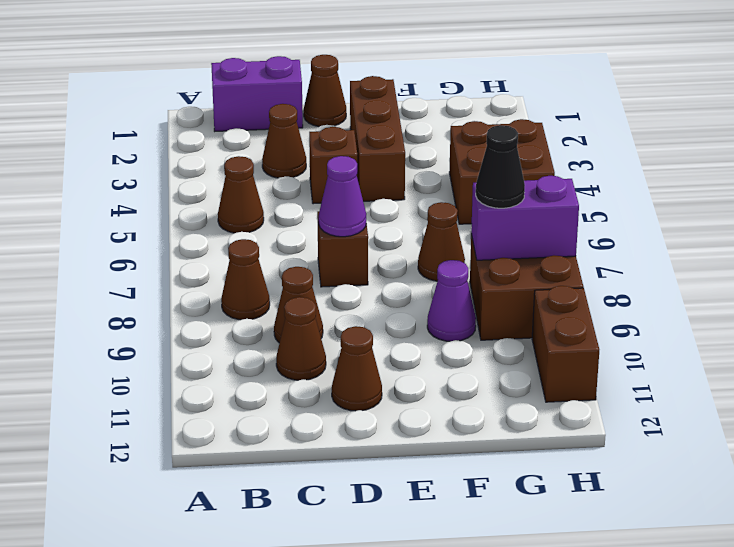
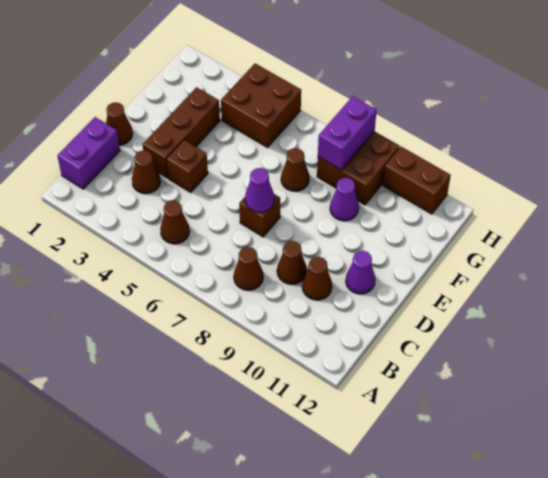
brown cone D11 level 1 -> purple cone D11 level 1
brown brick E2:E4 level 1 -> brown brick D3:F3 level 1
black cone G8 level 3 -> none

